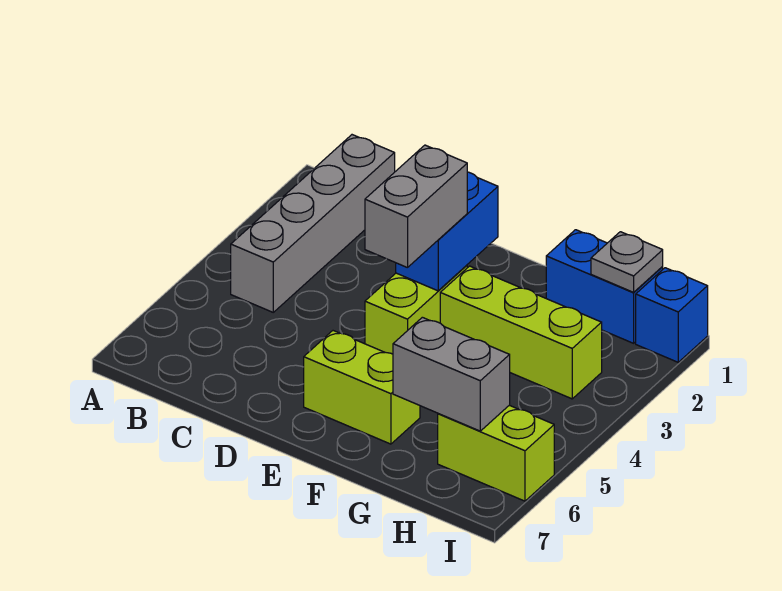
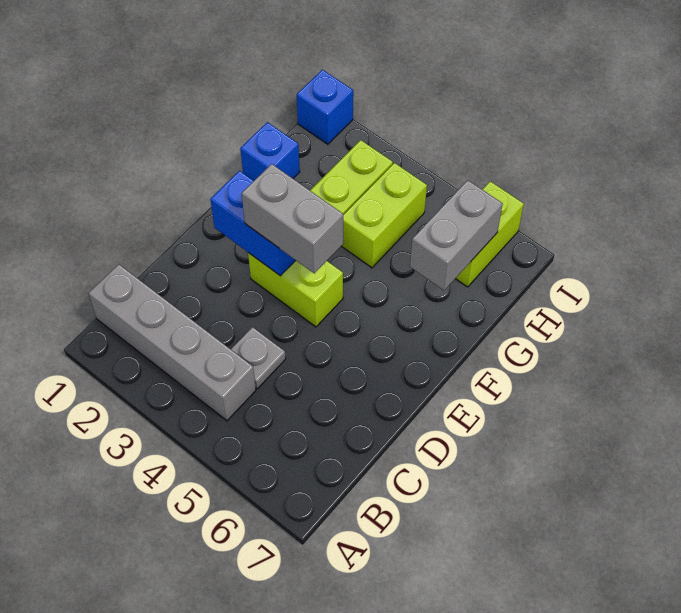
lime brick E6:F6 level 1 -> lime brick G4:H4 level 1
blue brick G1:H1 level 1 -> blue brick G1 level 1
grey plate H1 level 2 -> grey plate C4 level 1

